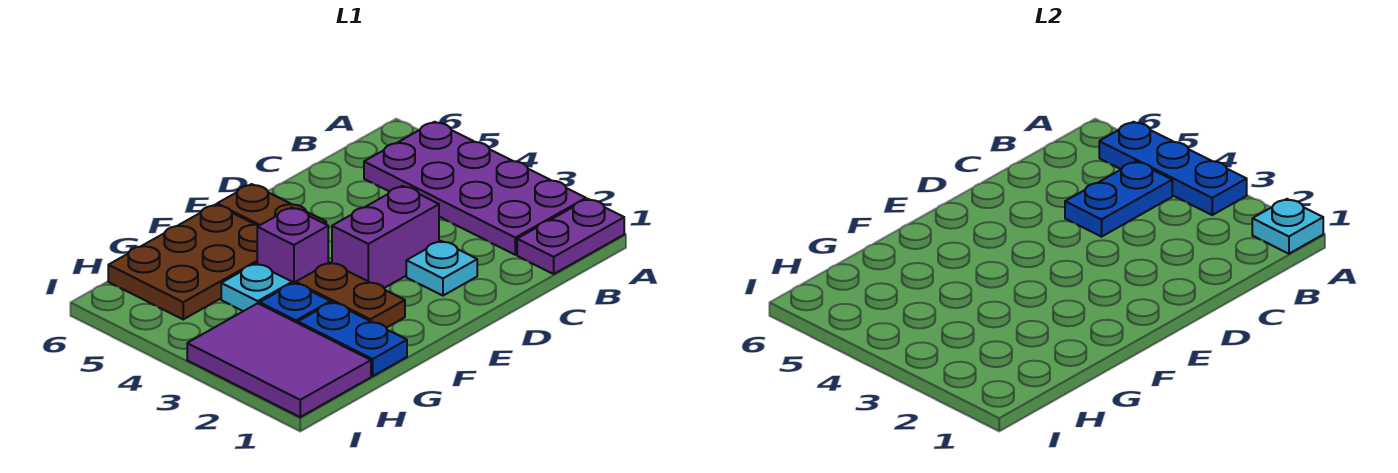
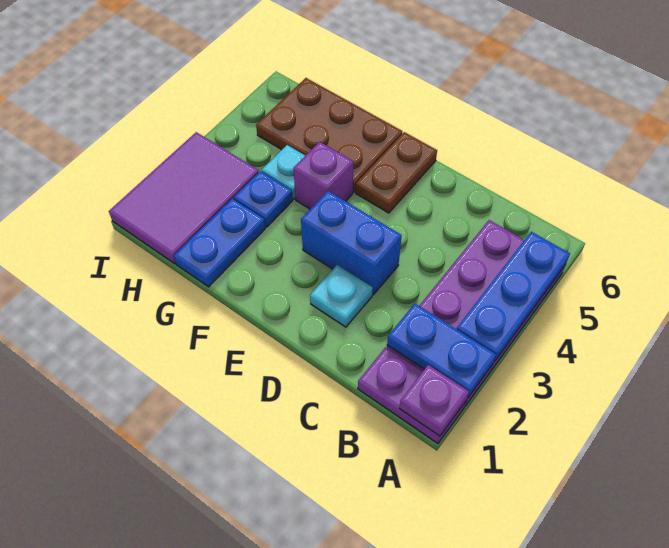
cyan plate A1 level 2 -> purple plate A1 level 2
blue plate B4:C4 level 2 -> blue plate A2:B2 level 2
purple brick D3:E3 level 1 -> blue brick D3:E3 level 1
brown plate F2:F3 level 1 -> none

